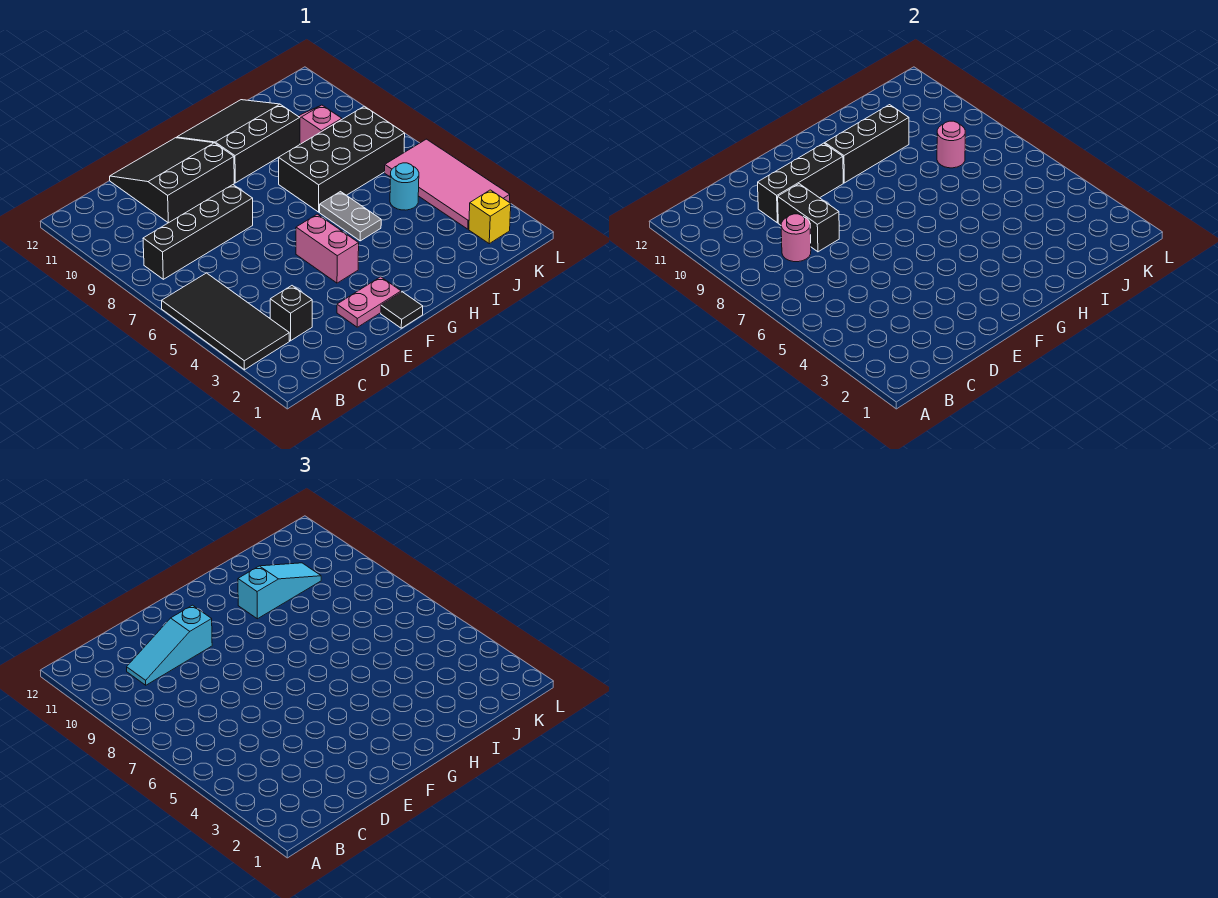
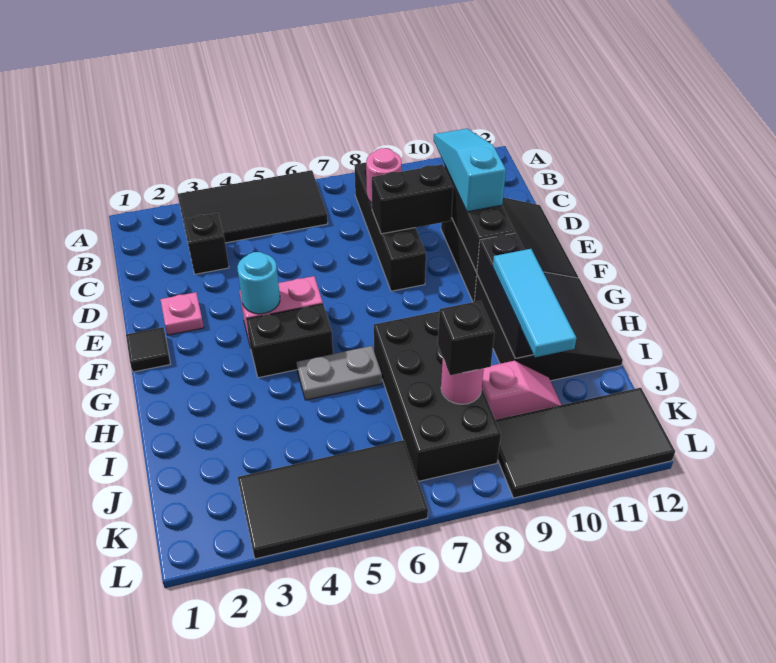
pink plate E2:F2 level 1 -> pink plate E2 level 1
none -> black brick G4:G5 level 1
cyan slope H10:J10 level 3 top H -> cyan tile H10:J10 level 3
cyan round brick J5 level 1 -> cyan round brick F4 level 2
none -> black brick J8 level 3
yellow brick K2 level 1 -> none
pink tile K3:L6 level 1 -> black tile K3:L6 level 1
none -> black tile K9:L12 level 1

